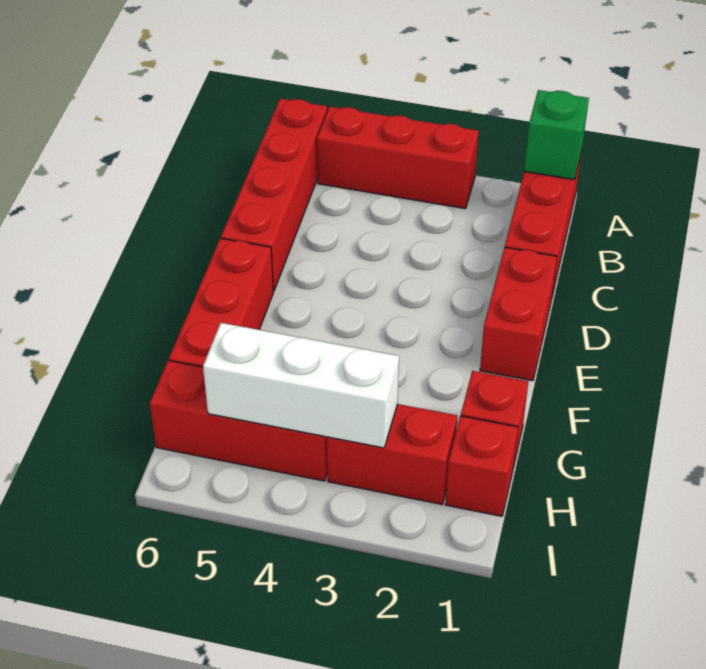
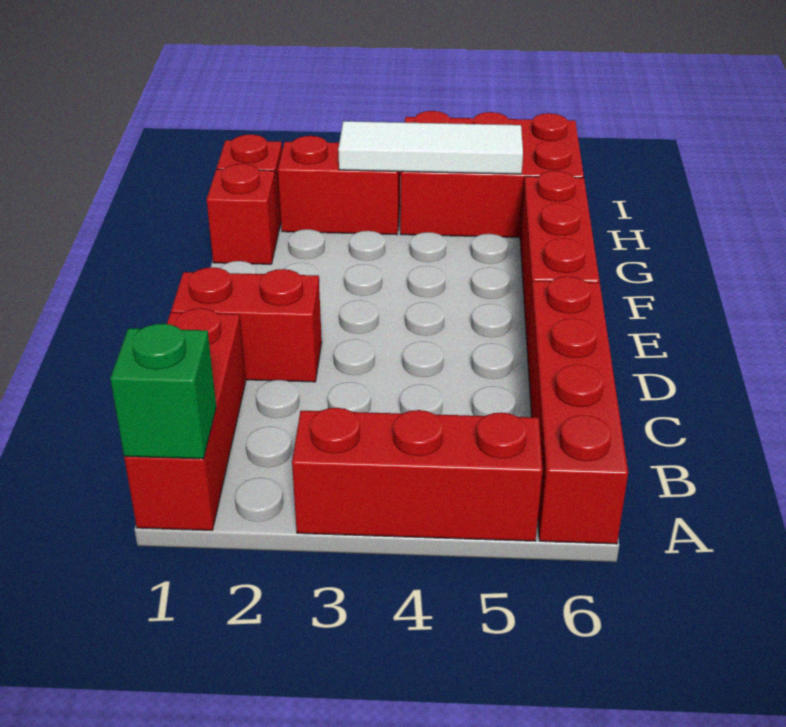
red brick D1:E1 level 1 -> red brick D1:D2 level 1
white brick H3:H5 level 2 -> white tile H3:H5 level 2
red brick H4:H6 level 1 -> red brick H4:I6 level 1

